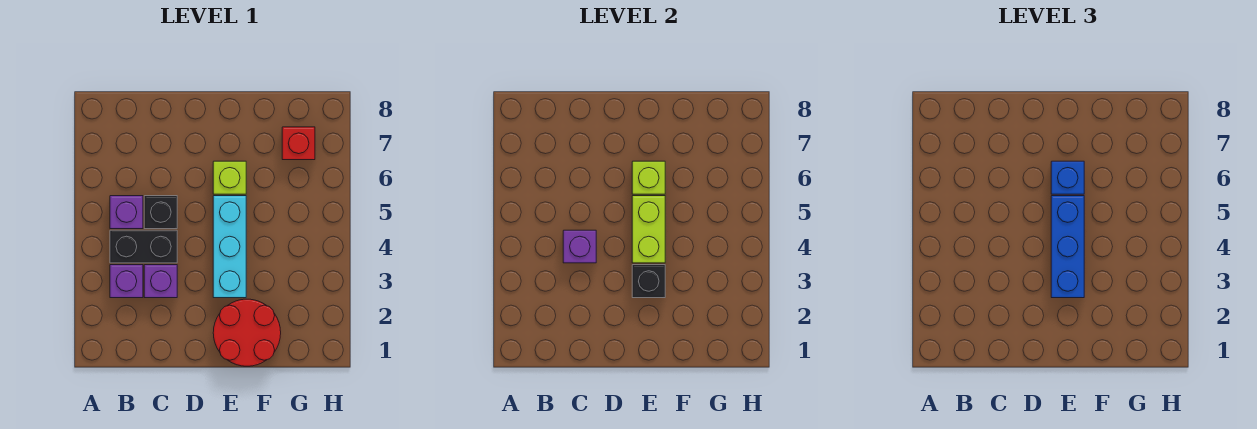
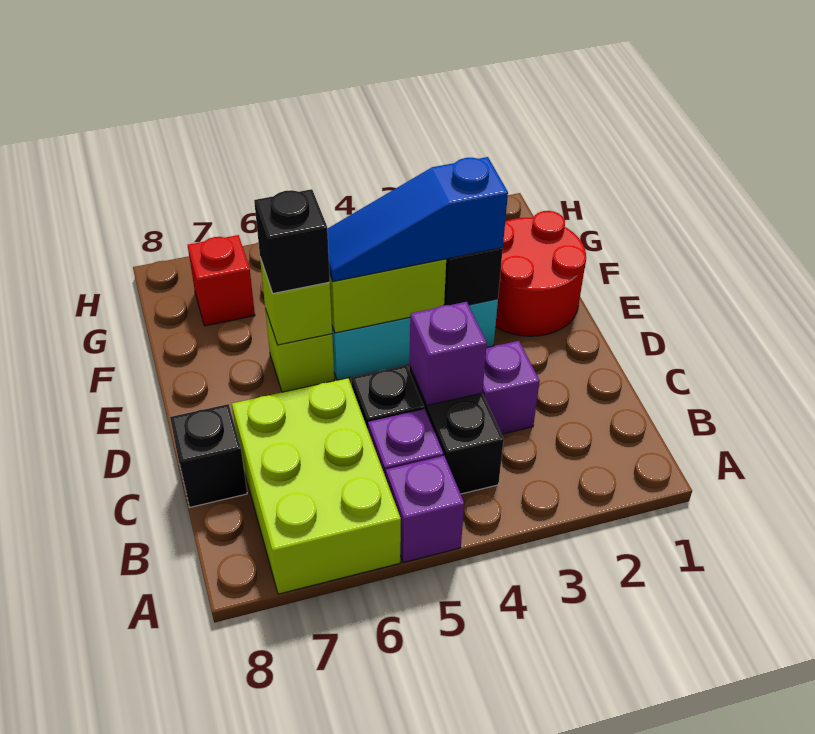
none -> lime brick A6:C7 level 1
purple brick B3 level 1 -> purple brick A5 level 1
none -> black brick C8 level 1
blue brick E3:E5 level 3 -> blue slope E3:E5 level 3 top 3
blue brick E6 level 3 -> black brick E6 level 3

